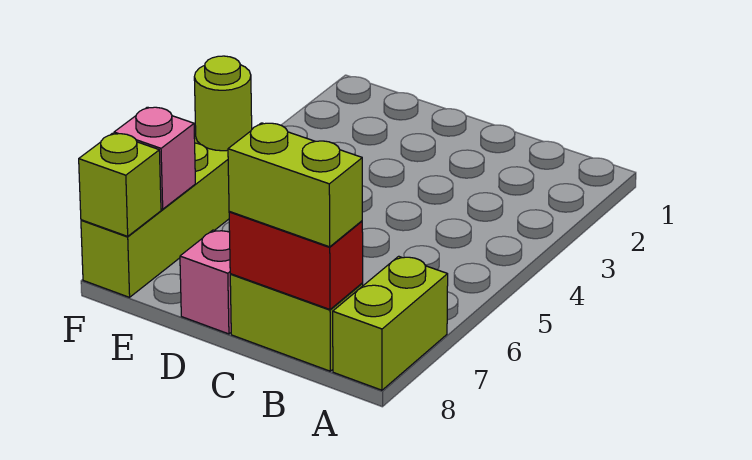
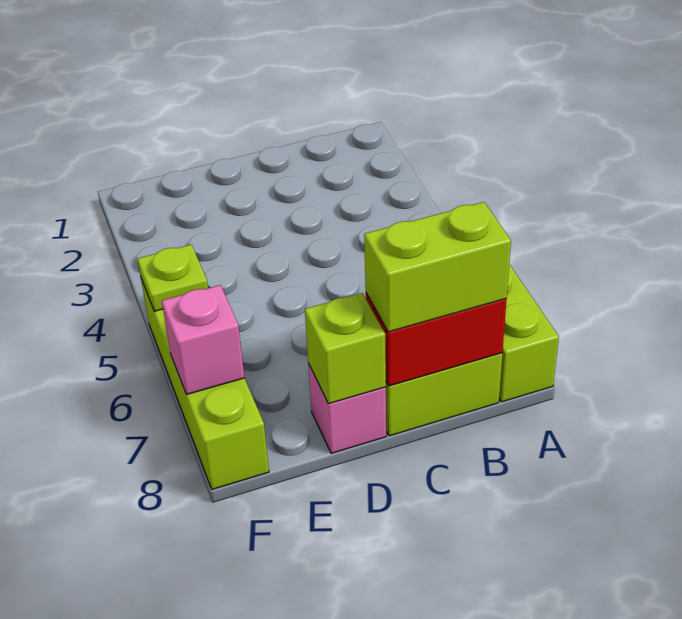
lime round brick F5 level 2 -> lime plate F5 level 2
lime brick F8 level 2 -> lime brick D8 level 2

